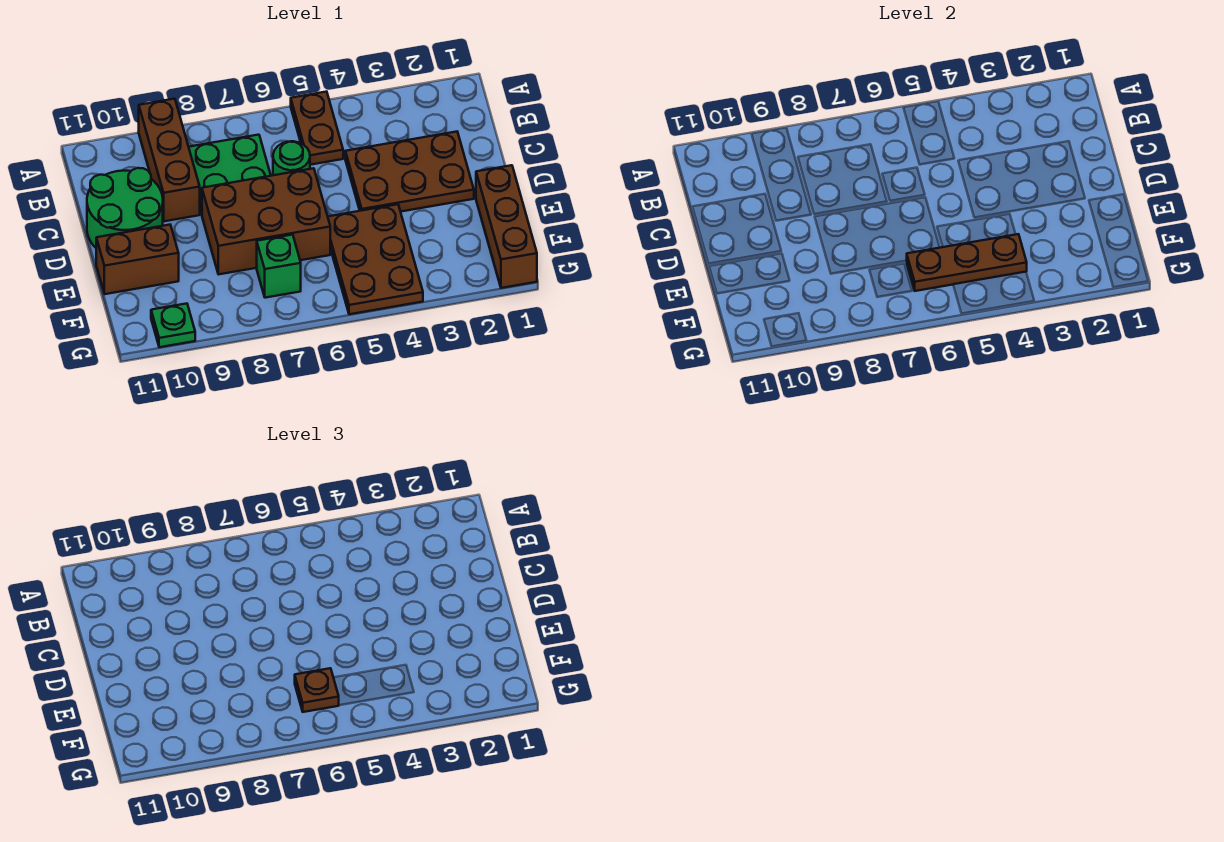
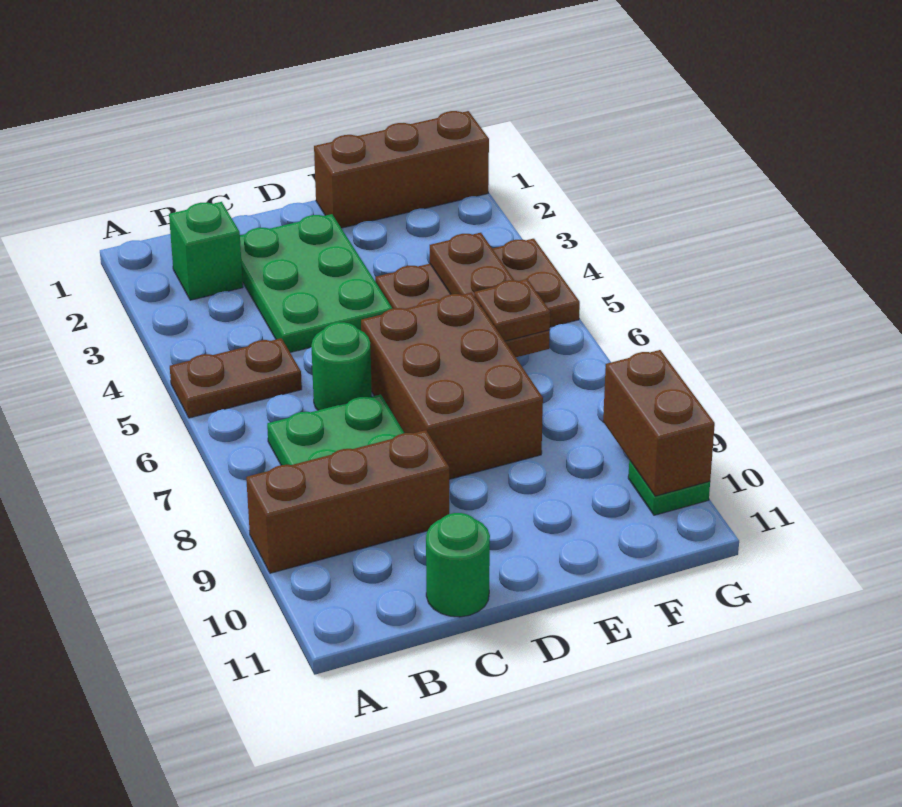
brown plate C2:D4 level 1 -> green plate C2:D4 level 1
green round brick C10:D11 level 1 -> green round brick C11 level 1
brown brick E10:E11 level 1 -> brown brick G9:G10 level 2
green brick F7 level 1 -> green brick B2 level 1

